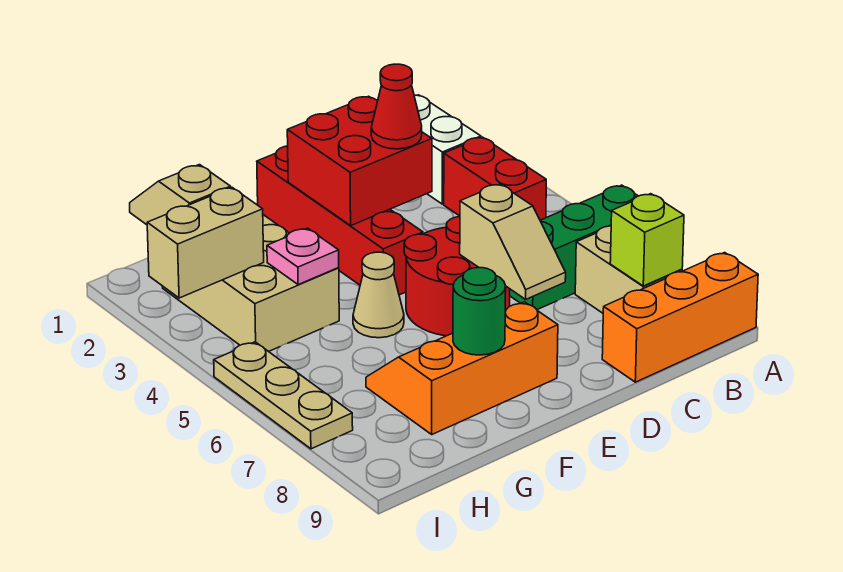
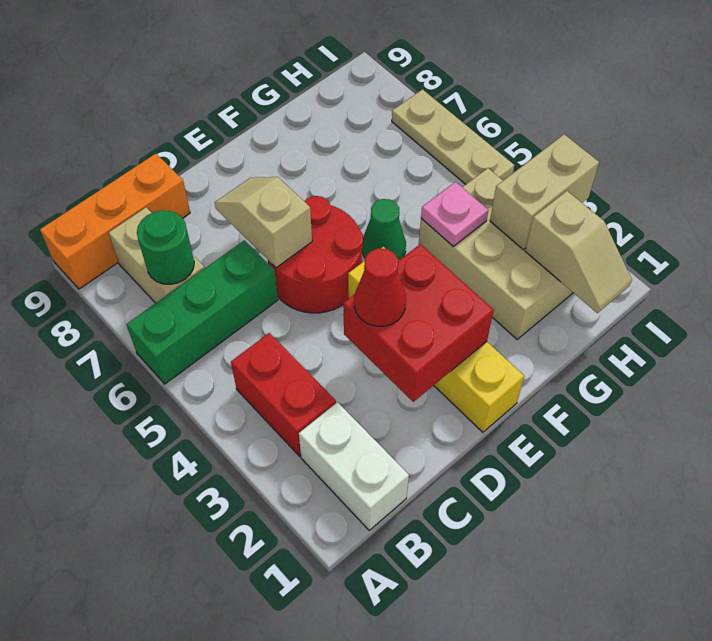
lime brick B8 level 2 -> none
red brick E1:E4 level 1 -> yellow brick E1:E4 level 1
orange slope E7:G8 level 1 top 8 -> none
tan cone F5 level 1 -> green cone F5 level 1
green round brick F8 level 2 -> green round brick B7 level 2

